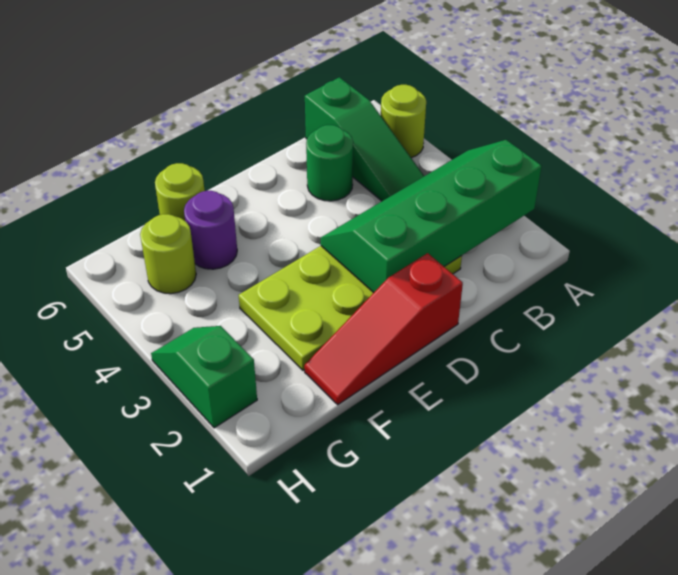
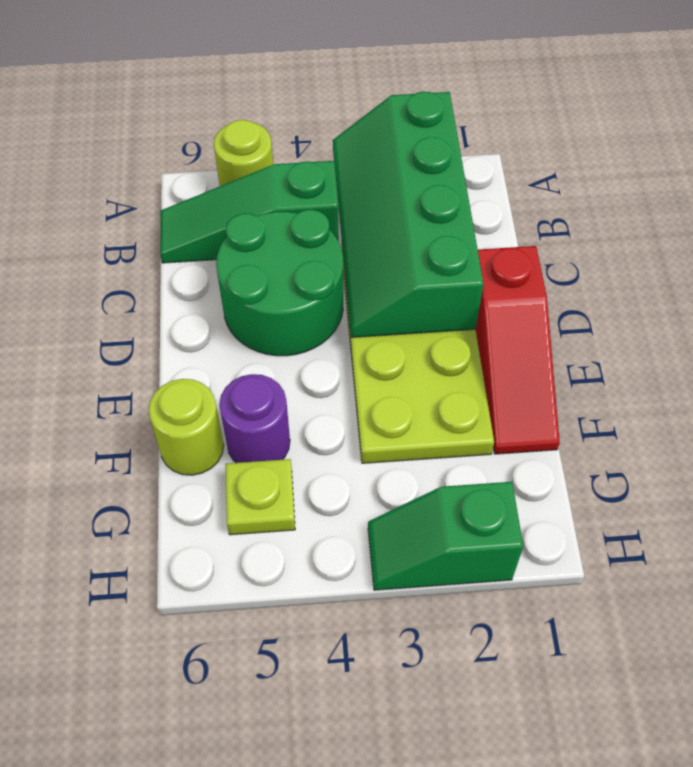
green slope B4:B6 level 1 top 6 -> green slope B4:B6 level 1 top 4
green round brick C5 level 1 -> green round brick C4:D5 level 1
lime round brick G5 level 1 -> lime plate G5 level 1

